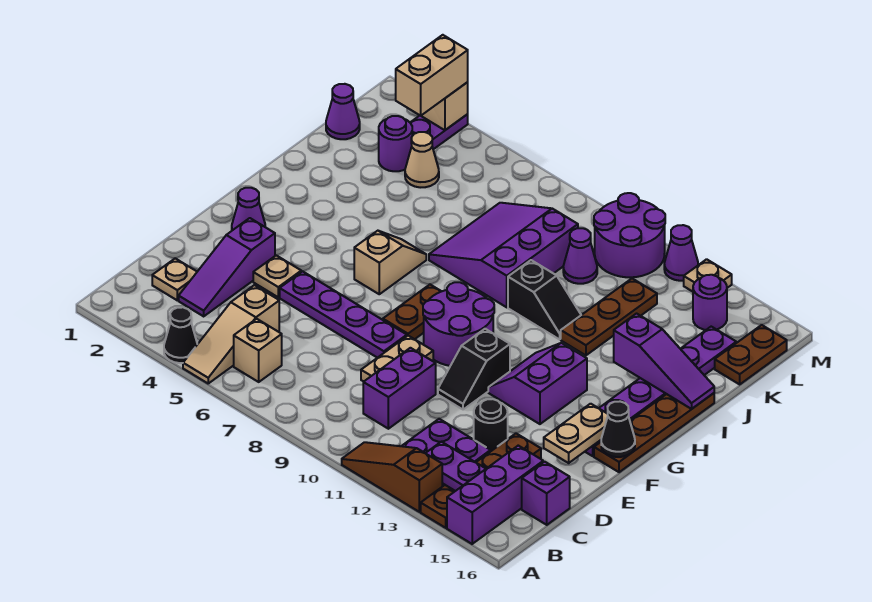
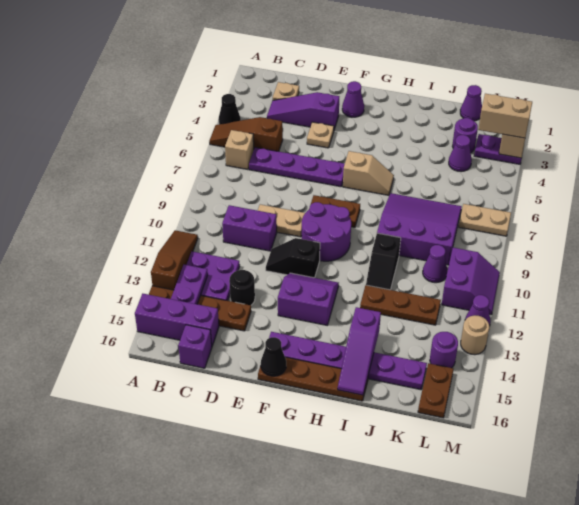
tan slope A5:C5 level 1 top C -> brown slope A5:C5 level 1 top C
purple plate E5:E8 level 1 -> purple plate C6:F6 level 1
tan plate E15:F15 level 2 -> tan plate L7:M7 level 1
tan cone K4 level 1 -> purple cone K4 level 1
brown plate K16:L16 level 1 -> brown plate L15:L16 level 1
purple round brick L10:M11 level 1 -> purple slope L10:M11 level 1 top L
tan plate M13 level 1 -> tan round brick M13 level 1

